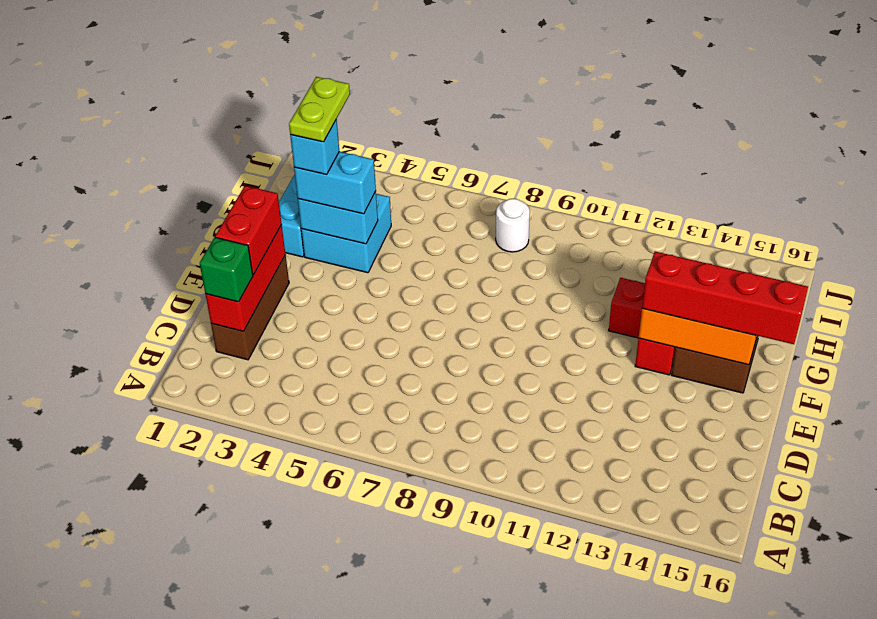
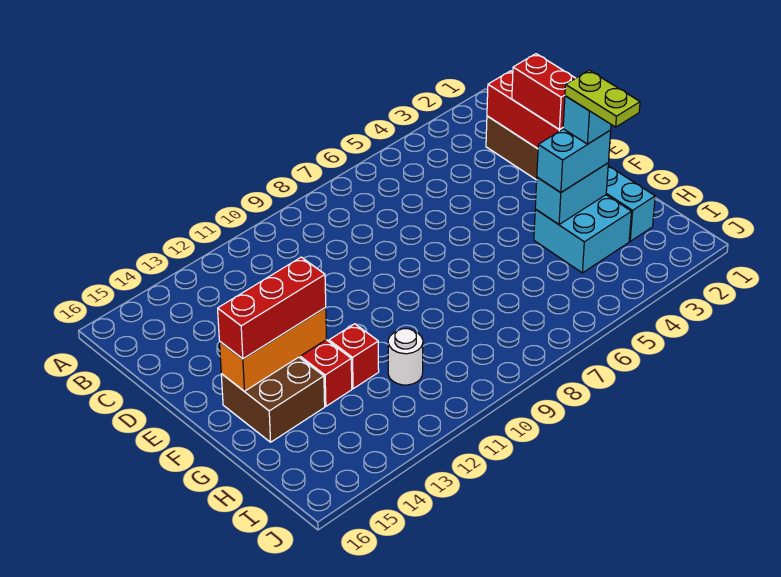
green brick C2 level 3 -> none
red brick F13:F16 level 3 -> red brick F13:F15 level 3
white round brick I8 level 1 -> white round brick H11 level 1

